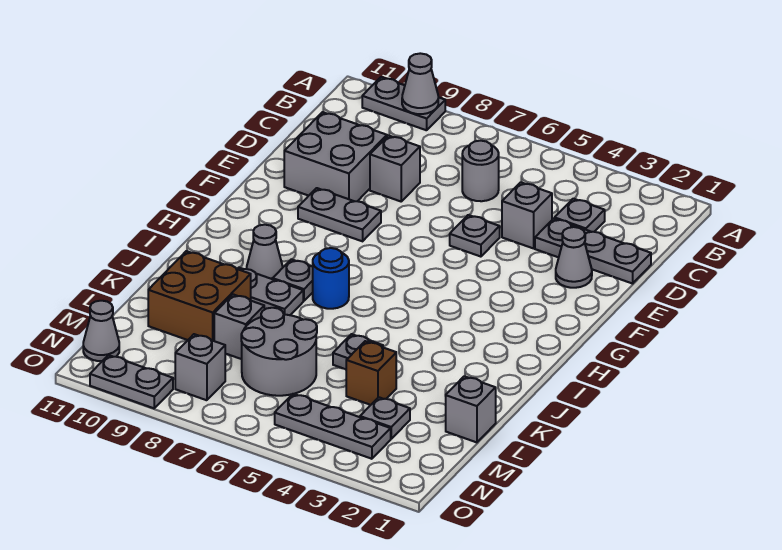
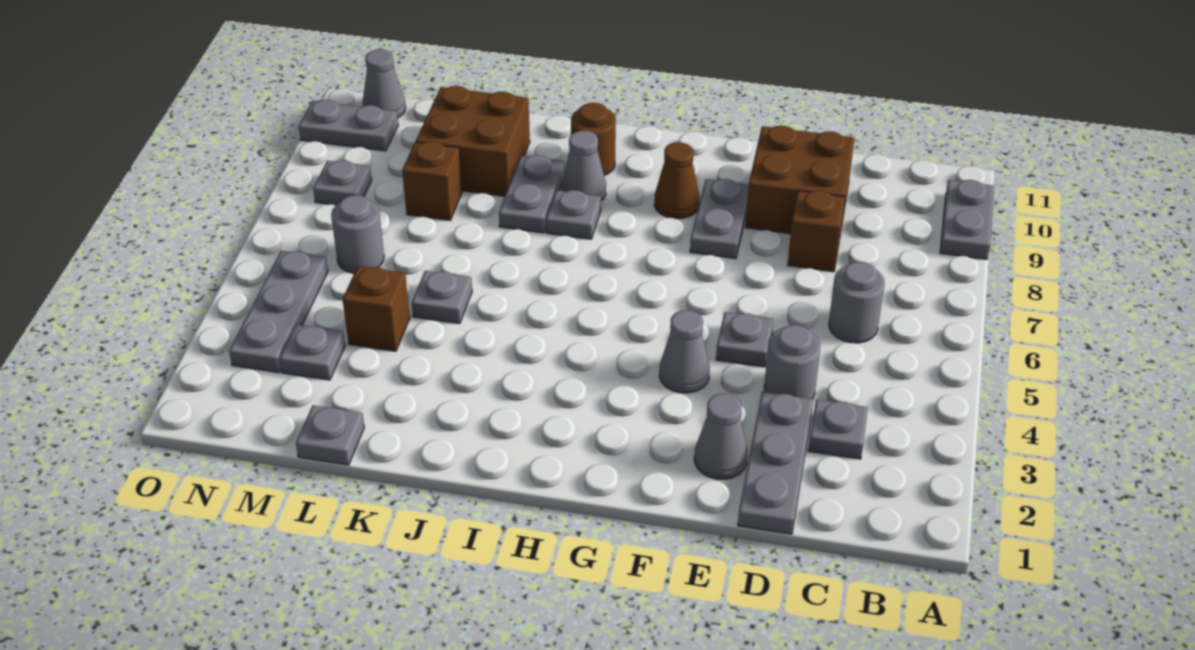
grey cone A9 level 2 -> grey cone F4 level 1
grey brick D4 level 1 -> grey round brick D4 level 1
grey brick D8 level 1 -> brown brick D8 level 1
grey brick D9:E10 level 1 -> brown brick D9:E10 level 1
none -> brown cone G9 level 1
blue round brick I7 level 1 -> none
none -> brown round brick I10 level 1
grey brick L1 level 1 -> grey plate L1 level 1
grey round brick L6:M7 level 1 -> grey round brick M6 level 1
grey brick L8 level 1 -> brown brick L8 level 1
grey brick N8 level 1 -> grey plate N8 level 1
grey plate O9:O10 level 1 -> grey plate N10:O10 level 1

